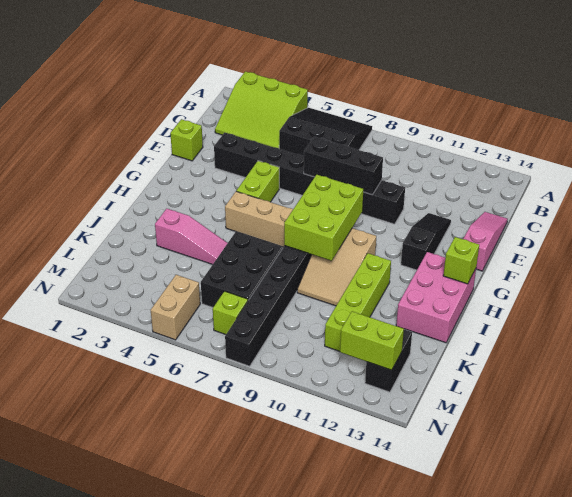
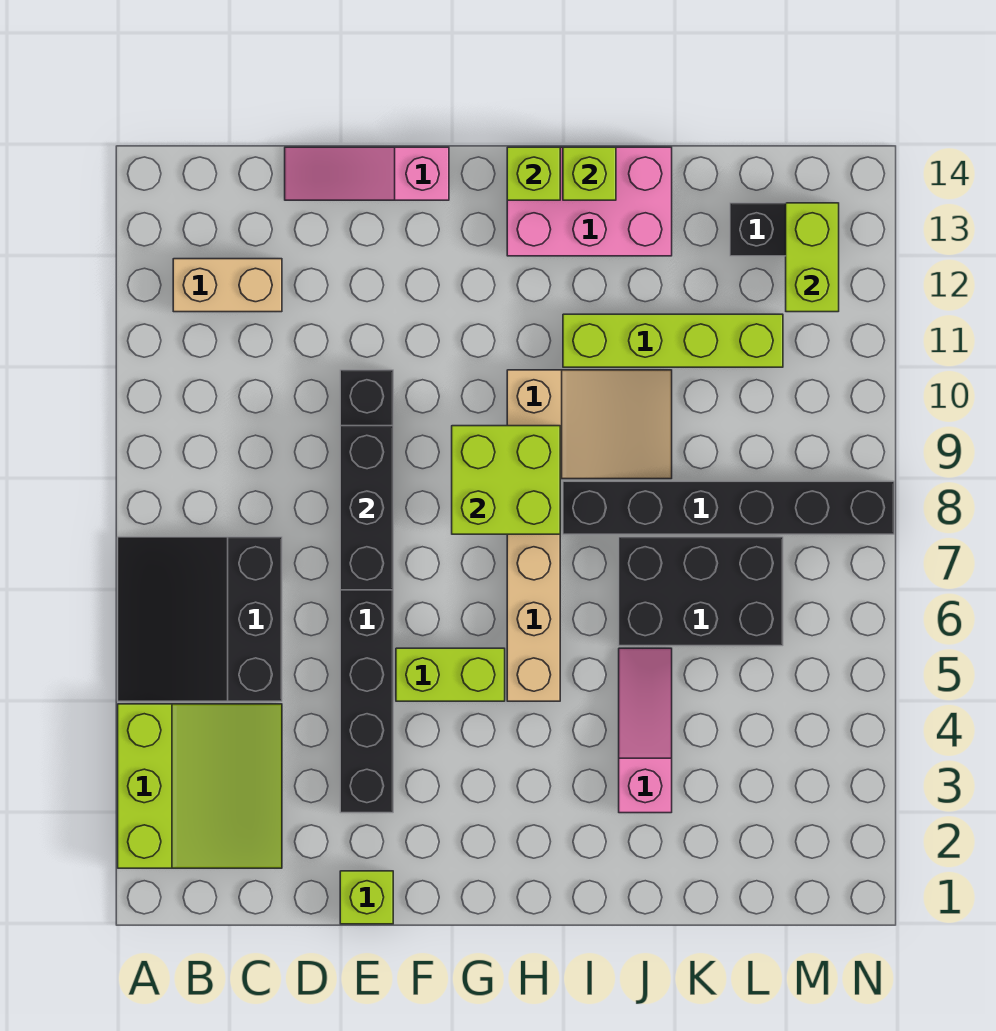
black slope E12:G12 level 1 top G -> none
lime brick G8:I9 level 2 -> lime brick G8:H9 level 2
tan brick M5:N5 level 1 -> tan brick B12:C12 level 1
lime brick M7 level 1 -> lime brick I14 level 2

